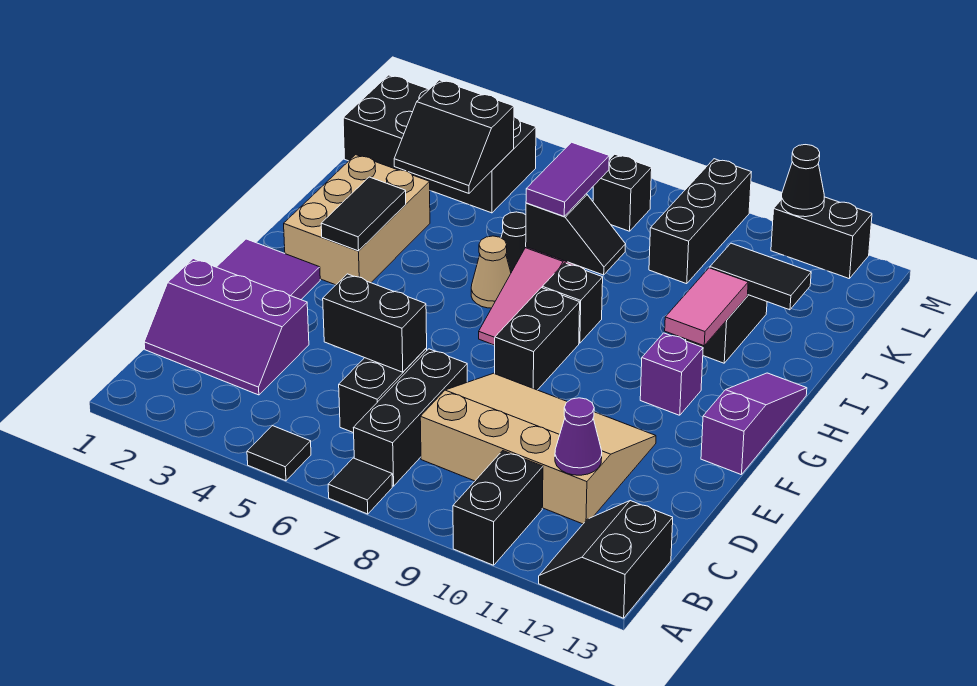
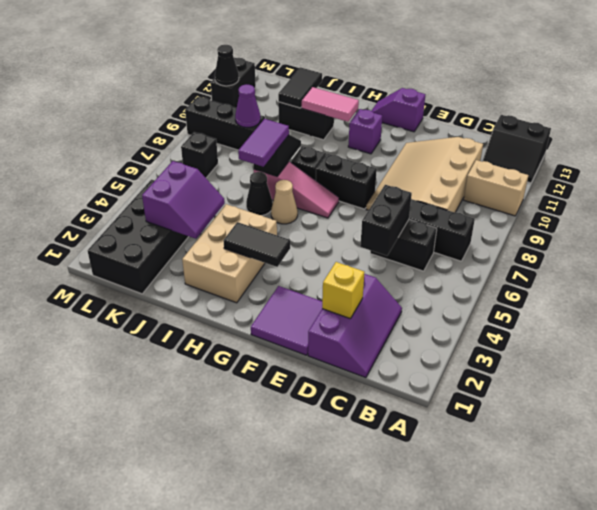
black tile A5 level 1 -> none
black tile A7 level 1 -> none
black brick A10:B10 level 1 -> tan brick A10:B10 level 1
purple cone C11 level 2 -> purple cone K9 level 2
none -> yellow brick D2 level 2
purple slope F13:H13 level 1 top F -> purple slope F13:G13 level 1 top F
tan brick G2:I3 level 1 -> tan brick H2:I4 level 1
purple tile I7:J7 level 3 -> purple tile I6:I7 level 3
black slope J3:K4 level 2 top K -> purple slope J3:K4 level 2 top K

